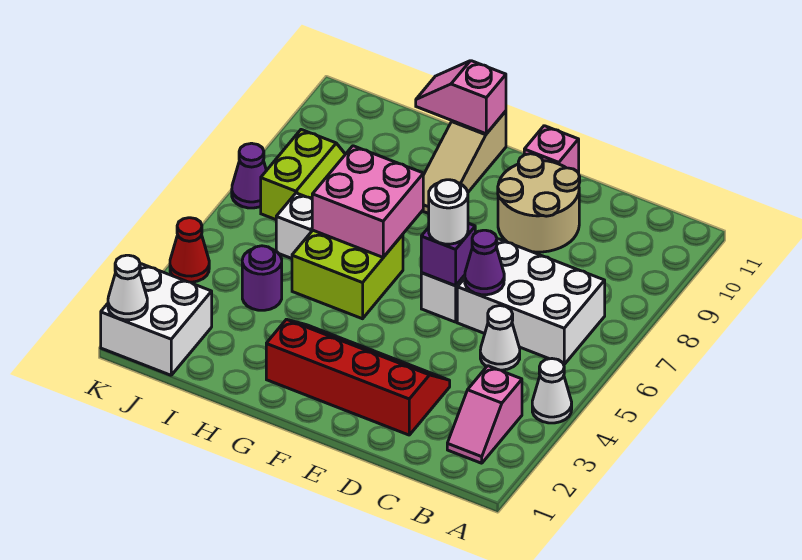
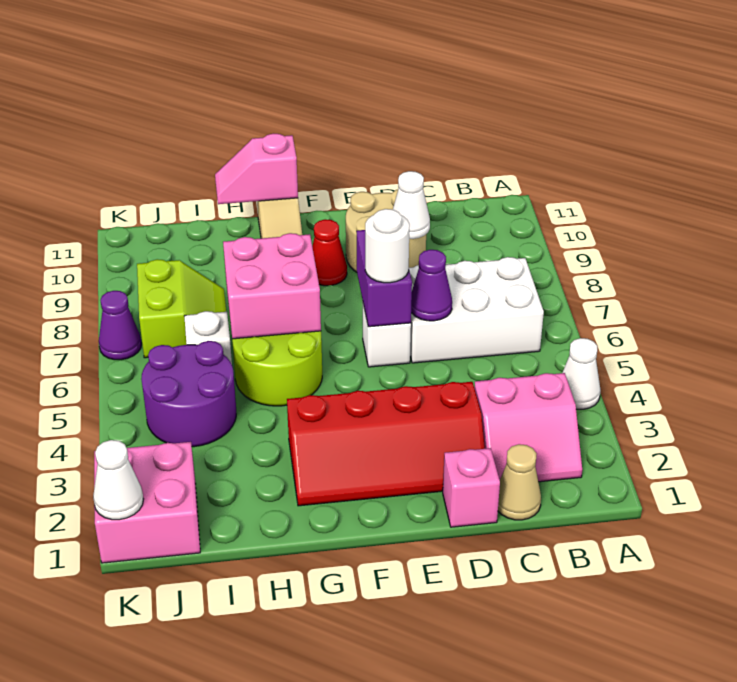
pink slope B2:B3 level 1 top 3 -> pink slope B2:C3 level 1 top 3
none -> tan cone C1 level 1
white cone C5 level 1 -> white cone D9 level 2
red slope D2:G3 level 1 top 2 -> red slope D2:G3 level 1 top 3
purple brick E6 level 2 -> purple brick E6:E7 level 2
pink brick E11 level 1 -> pink brick D1 level 1
lime brick G5:H6 level 1 -> lime round brick G5:H6 level 1
purple round brick I4 level 1 -> purple round brick I4:J5 level 1
white brick J1:K2 level 1 -> pink brick J1:K2 level 1
red cone K4 level 1 -> red cone F9 level 1

